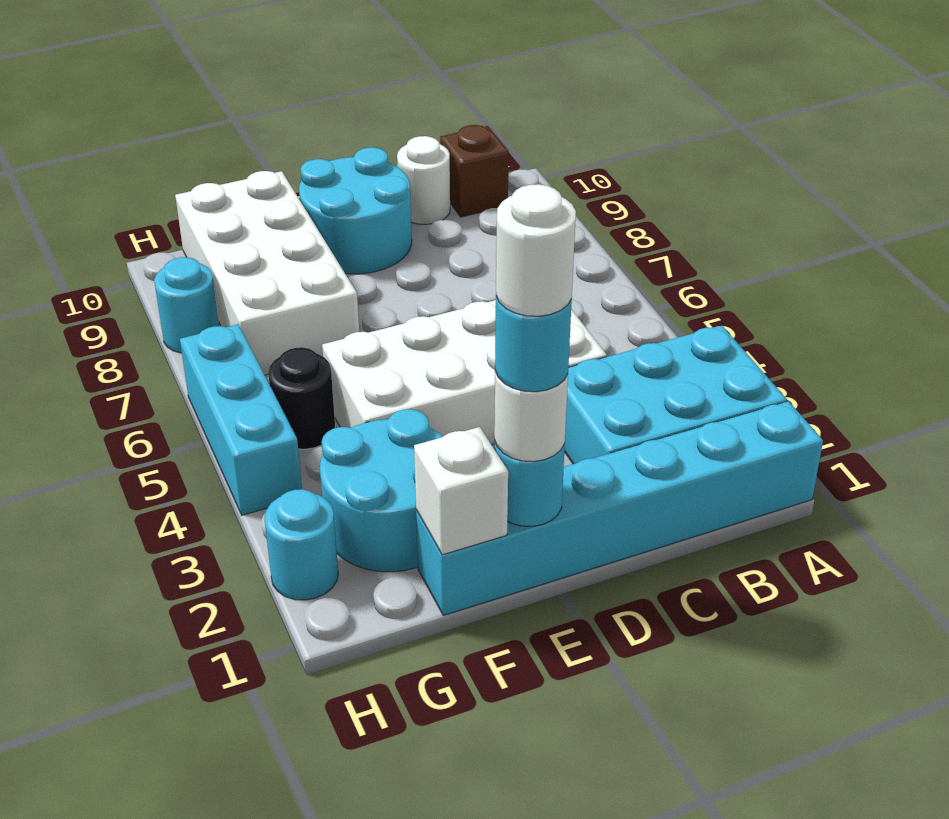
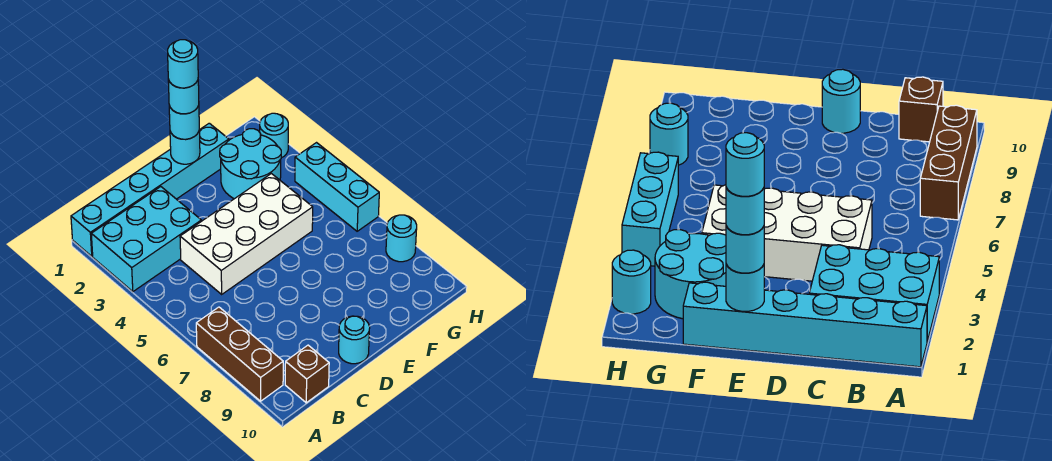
none -> brown brick A7:A9 level 1
white round brick C10 level 1 -> none
cyan round brick D9:E10 level 1 -> cyan round brick D10 level 1
white round brick E1 level 3 -> cyan round brick E1 level 3
white round brick E1 level 5 -> cyan round brick E1 level 5
white brick F1 level 2 -> none
white brick F7:G10 level 1 -> none
black round brick G5 level 1 -> none

